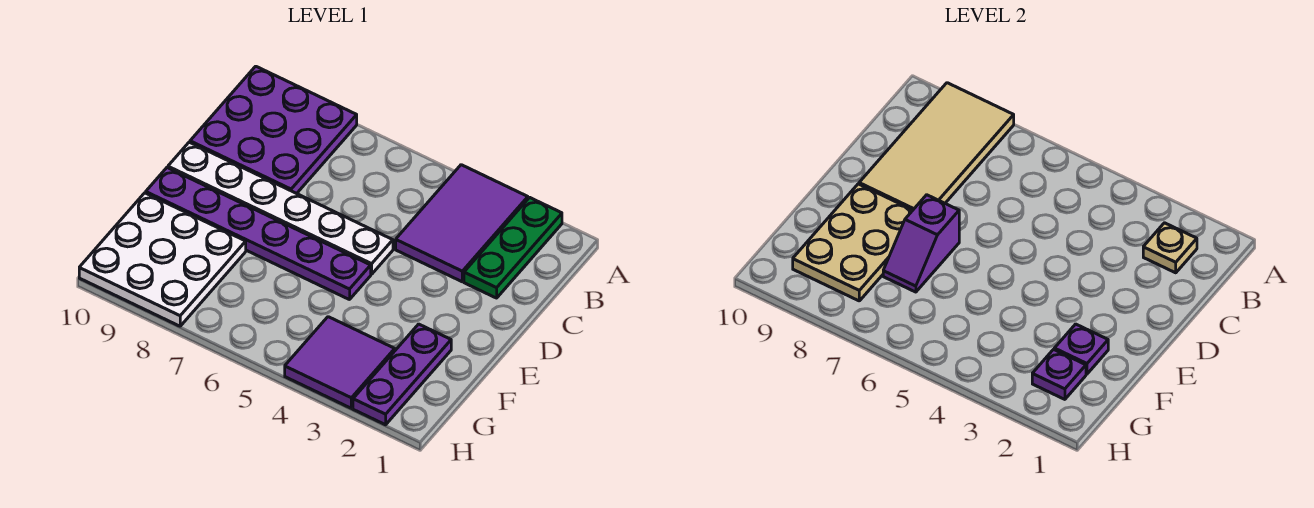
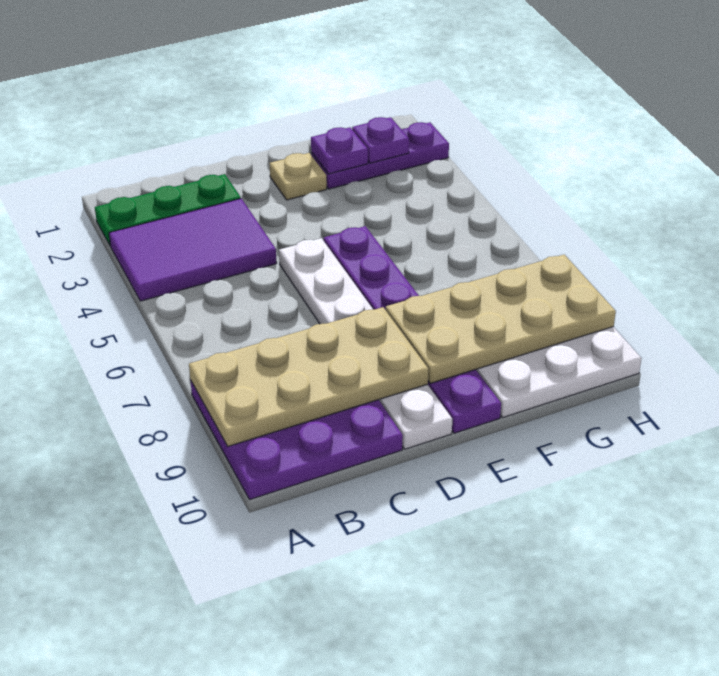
tan tile A8:D9 level 2 -> tan plate A8:D9 level 2
tan plate B2 level 2 -> tan plate E2 level 1
purple slope E7:F7 level 2 top E -> none
tan plate E8:G9 level 2 -> tan plate E8:H9 level 2
purple tile G3:H4 level 1 -> none

